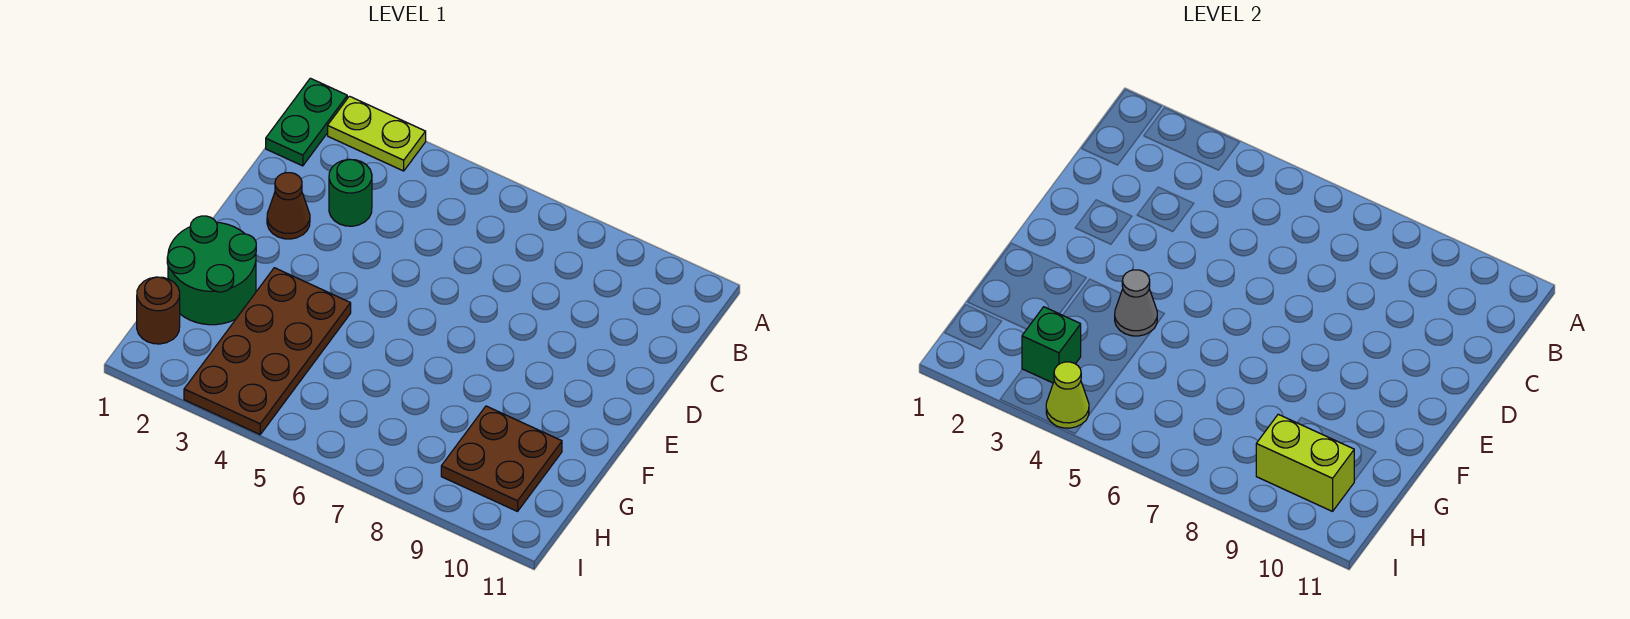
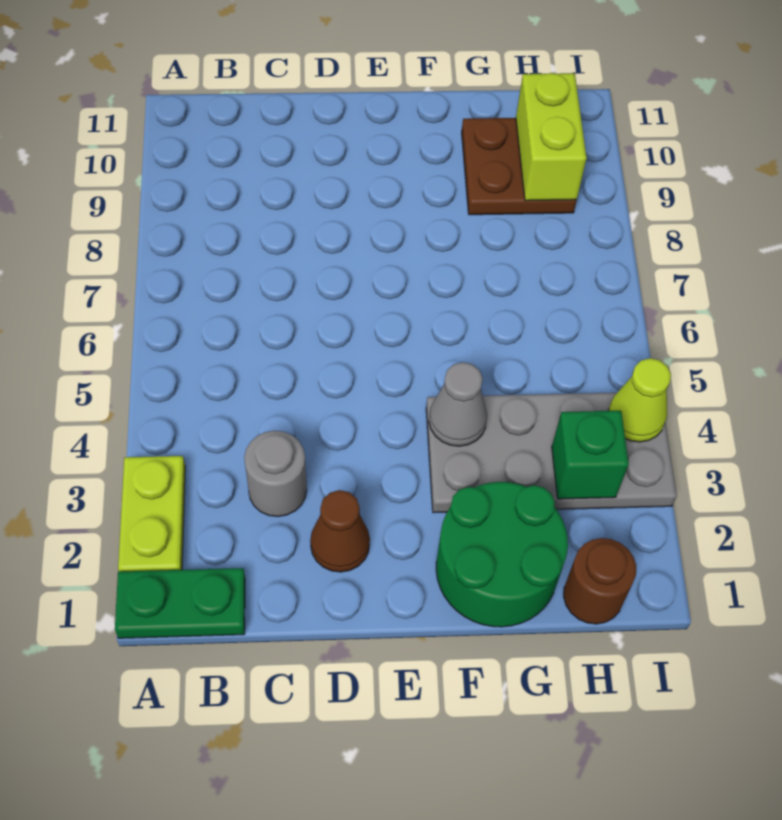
green round brick C3 level 1 -> grey round brick C3 level 1
brown plate F3:I4 level 1 -> grey plate F3:I4 level 1

